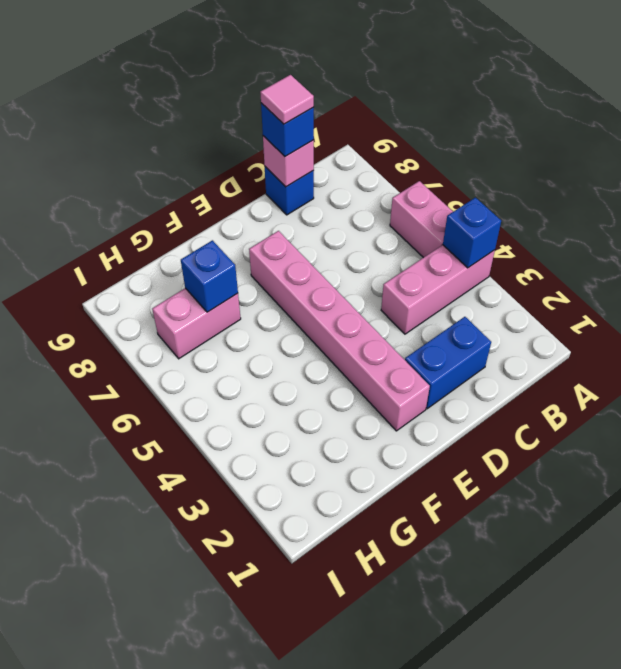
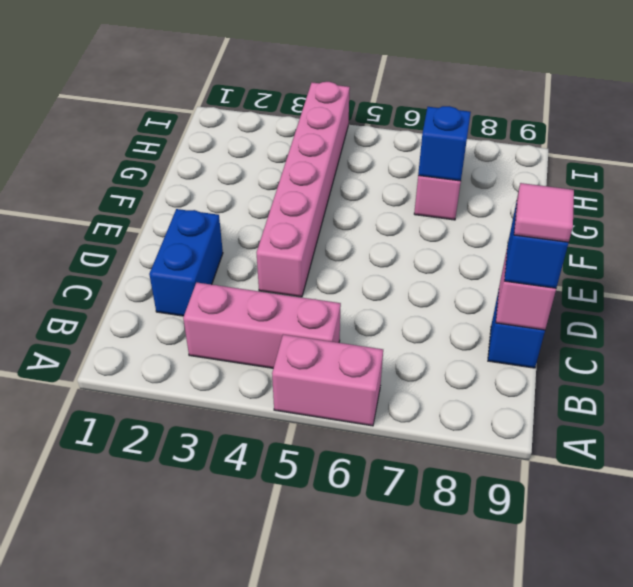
pink brick A4:C4 level 1 -> pink brick B3:B5 level 1
blue brick A4 level 2 -> none
pink brick E2:E7 level 1 -> pink brick D4:I4 level 1

